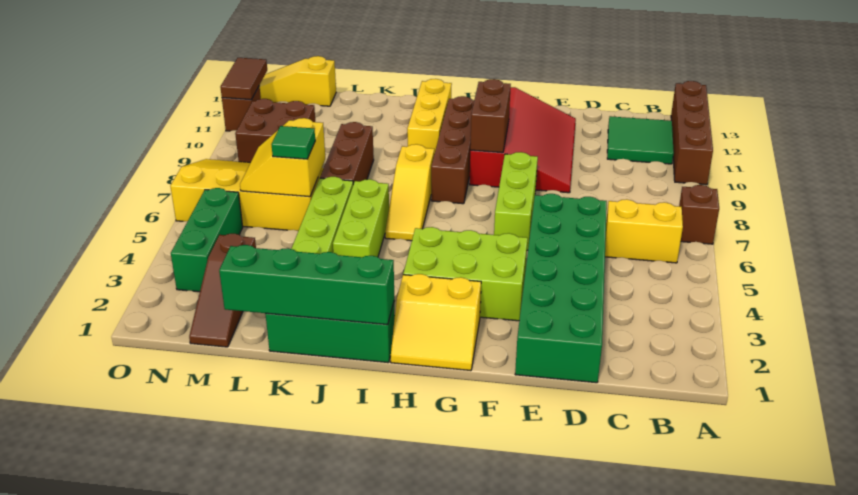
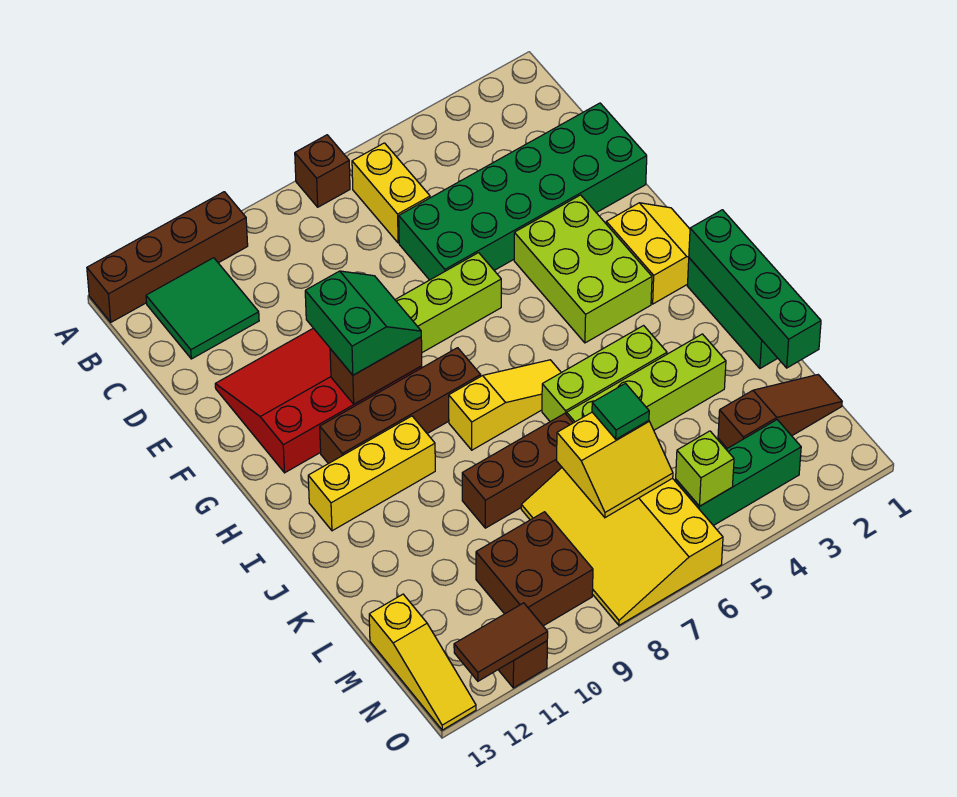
none -> green slope F9:G10 level 3 top 10
none -> lime brick N5 level 2

